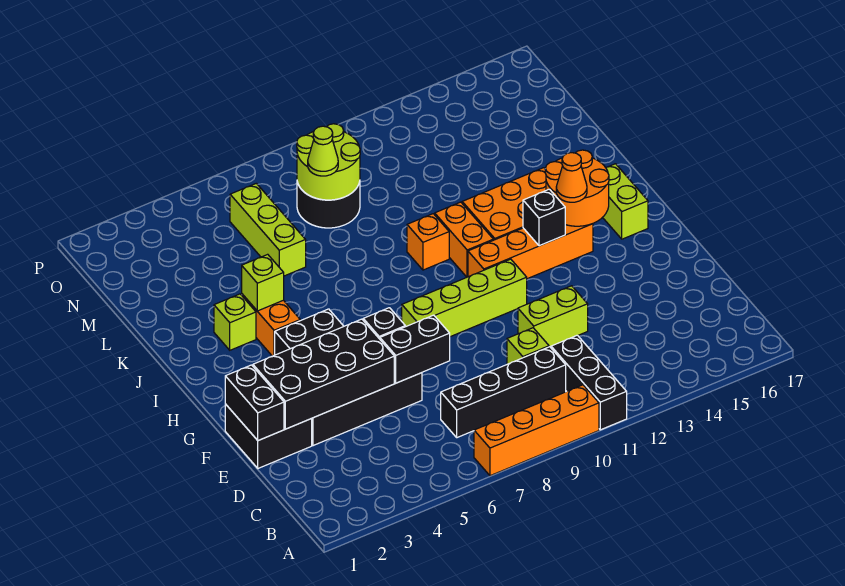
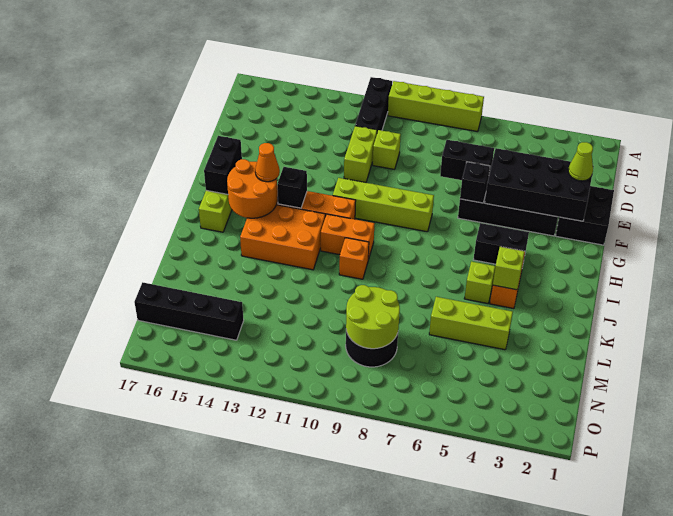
orange brick A7:A10 level 1 -> lime brick A7:A10 level 1
black brick C7:C10 level 1 -> black brick N14:N17 level 1
black brick E1:F1 level 2 -> black brick G16:H16 level 2
lime brick E11:E12 level 1 -> lime brick D11:E11 level 1
orange brick I11:J11 level 1 -> orange brick I10:I11 level 1
lime brick J3 level 1 -> lime brick J5 level 1
lime brick L6:N6 level 1 -> lime brick L4:L6 level 1
lime cone M8 level 3 -> lime cone E2 level 3

